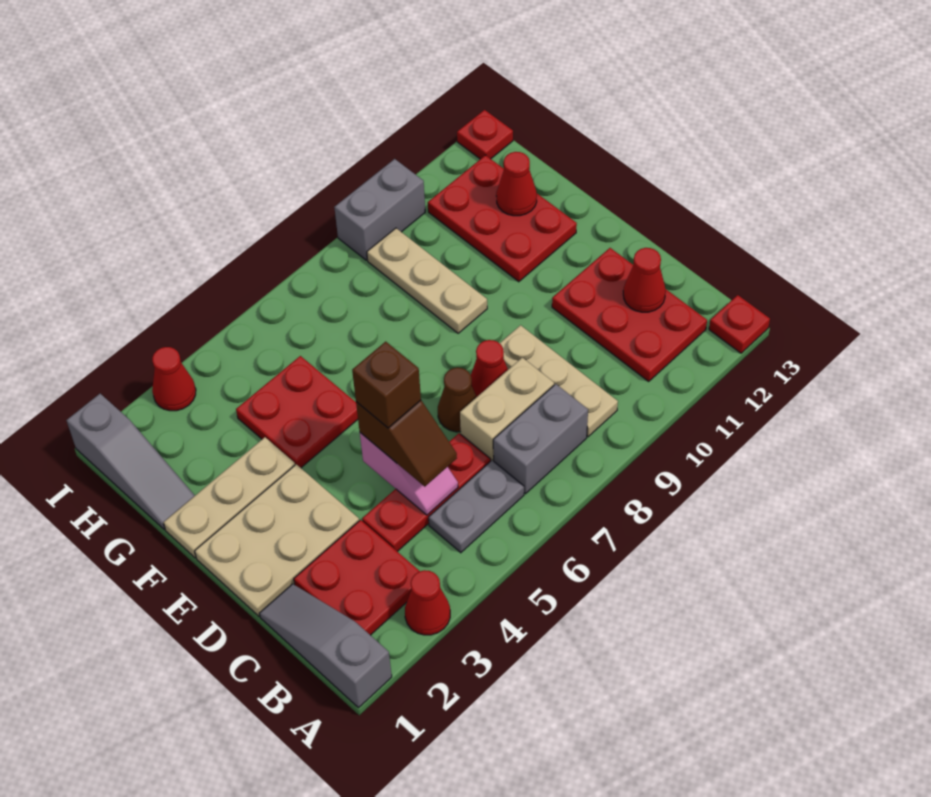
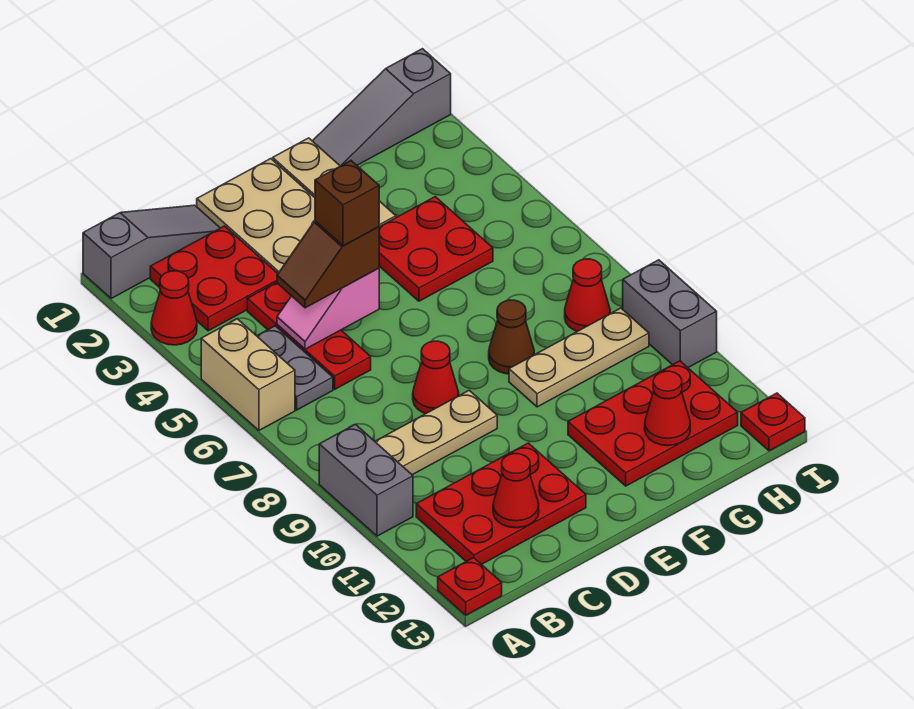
grey brick B7:B8 level 1 -> grey brick A9:A10 level 1
tan brick C7:C8 level 1 -> tan brick A5:A6 level 1
brown cone D7 level 1 -> brown cone F8 level 1
red cone I3 level 1 -> red cone H8 level 1

